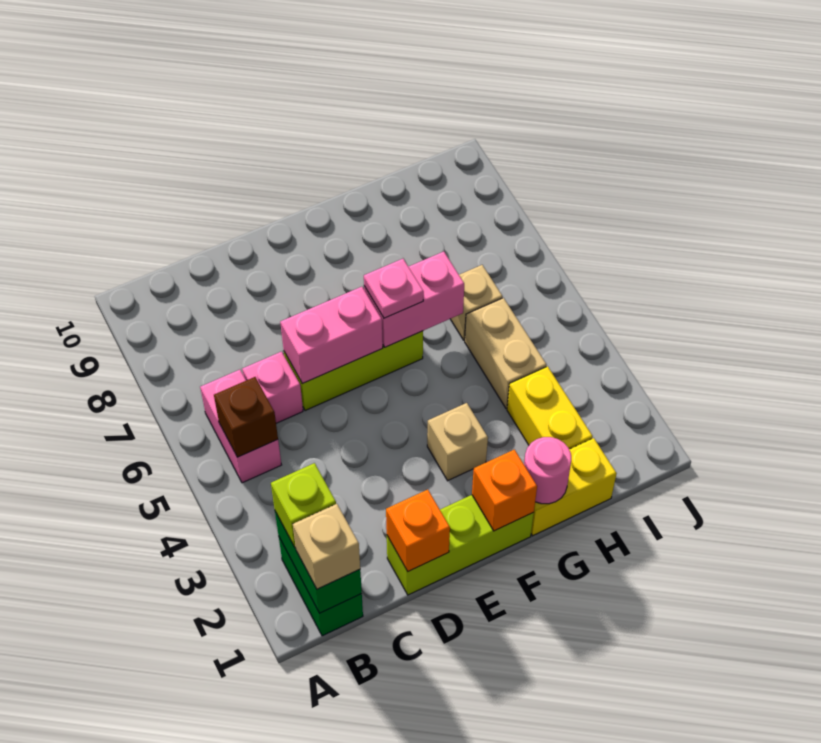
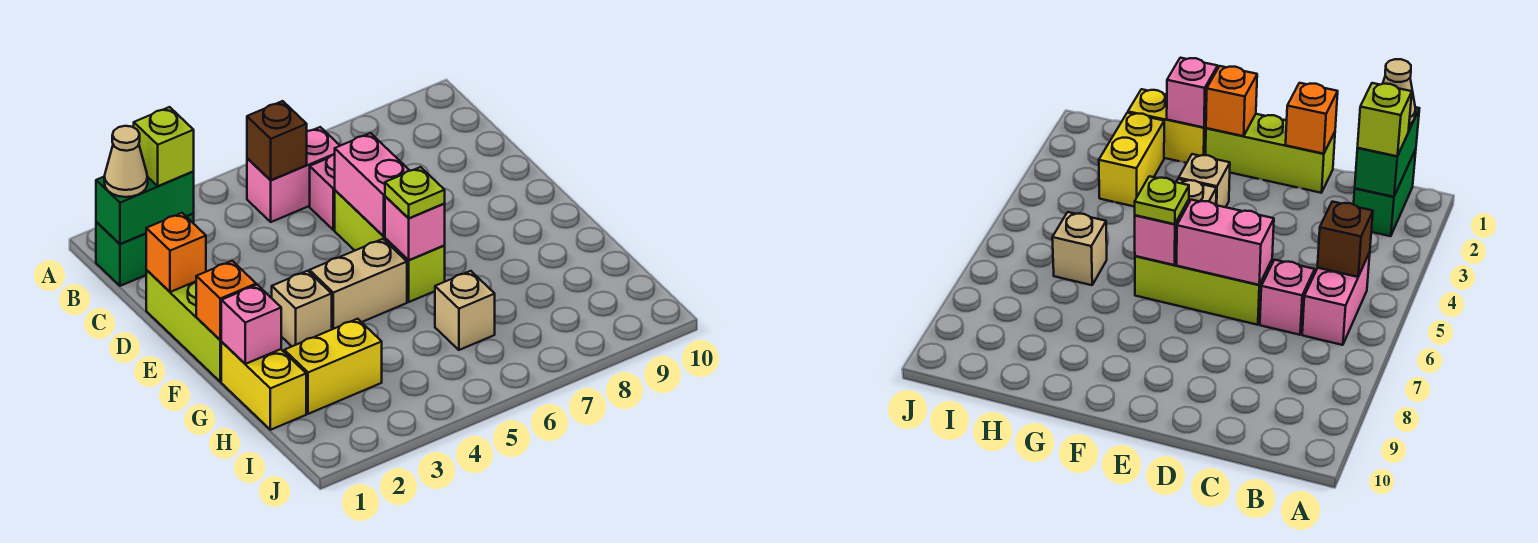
tan brick B1 level 3 -> tan cone B1 level 3
pink brick F6:G6 level 2 -> pink brick F6 level 2
pink plate F6 level 3 -> lime plate F6 level 3
pink round brick G1 level 2 -> pink brick G1 level 2
tan brick H4:H5 level 1 -> tan brick F4:F5 level 1

